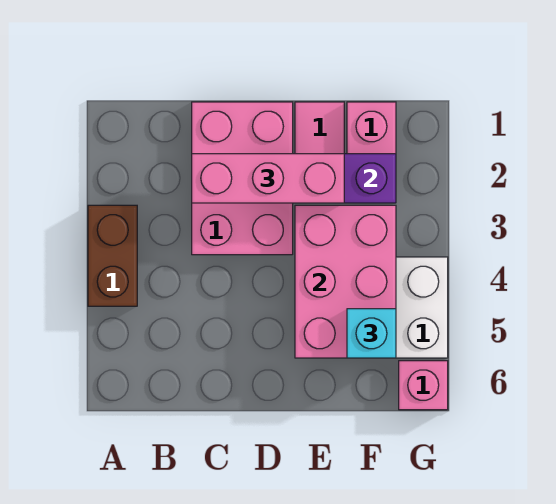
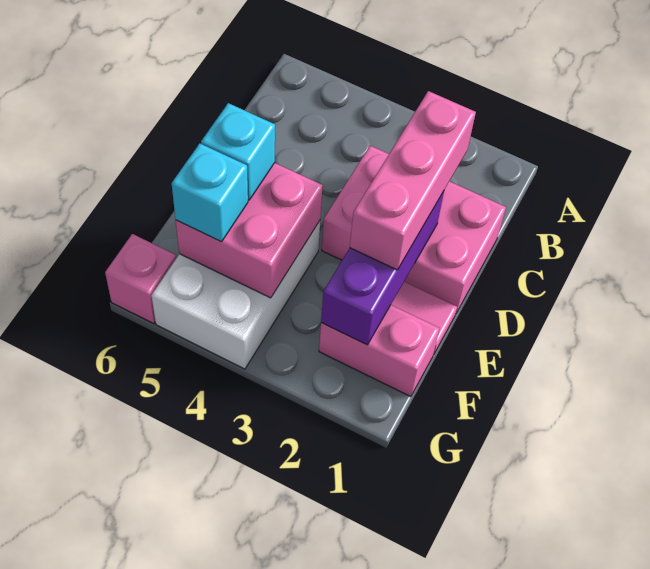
brown brick A3:A4 level 1 -> none
pink brick E3:F5 level 2 -> pink brick E4:F5 level 2
none -> cyan brick E5 level 3

